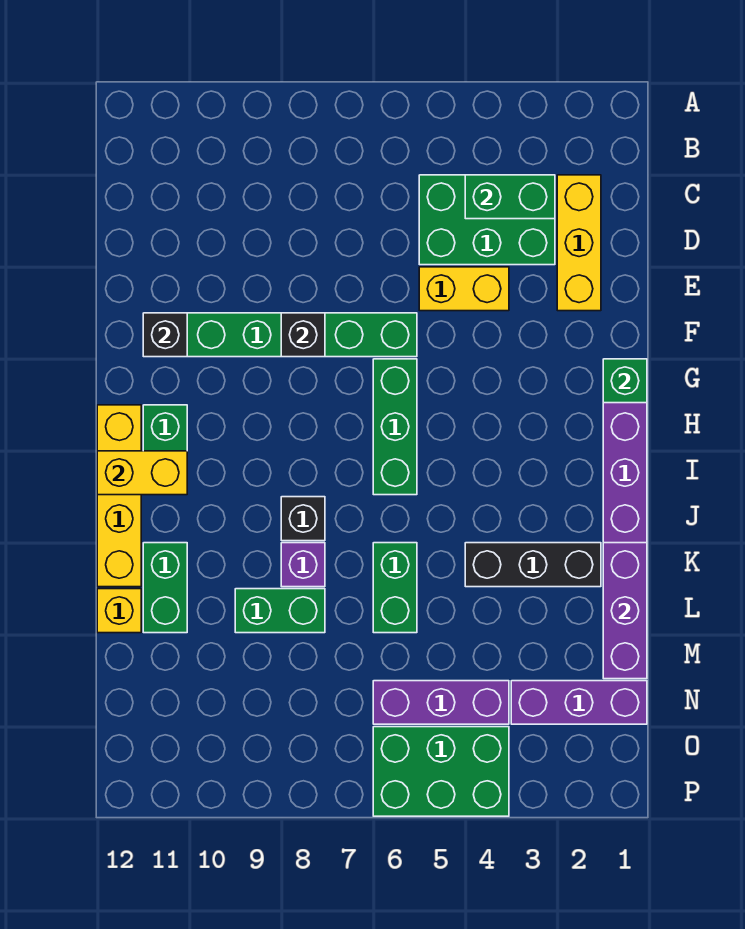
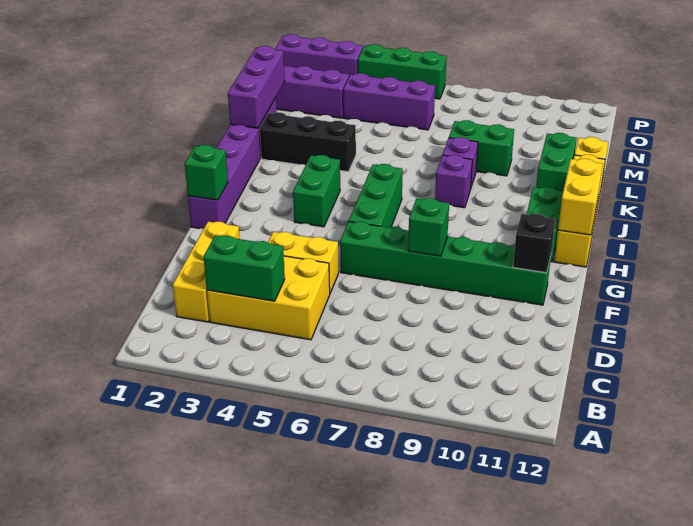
green brick C3:D5 level 1 -> yellow brick C3:D5 level 1
black brick F8 level 2 -> green brick F8 level 2
yellow brick I11:I12 level 2 -> yellow brick H12:I12 level 2
black brick J8 level 1 -> purple brick J8 level 1
green brick K6:L6 level 1 -> green brick H4:I4 level 1
green brick O4:P6 level 1 -> green brick P4:P6 level 1
none -> purple brick P1:P3 level 1

